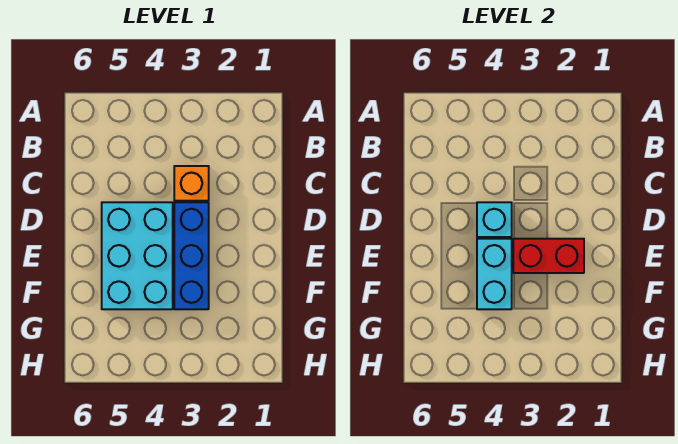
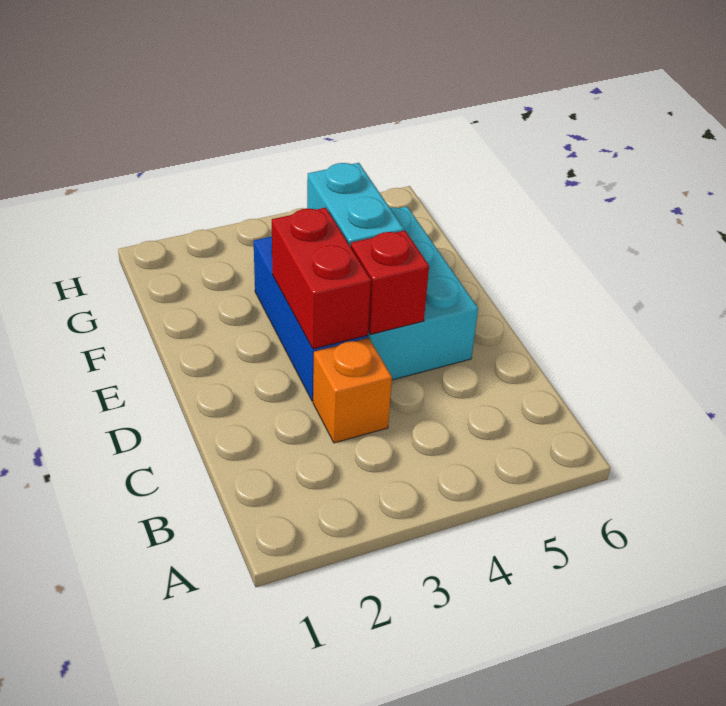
cyan brick D4 level 2 -> red brick D4 level 2
red brick E2:E3 level 2 -> red brick D3:E3 level 2

